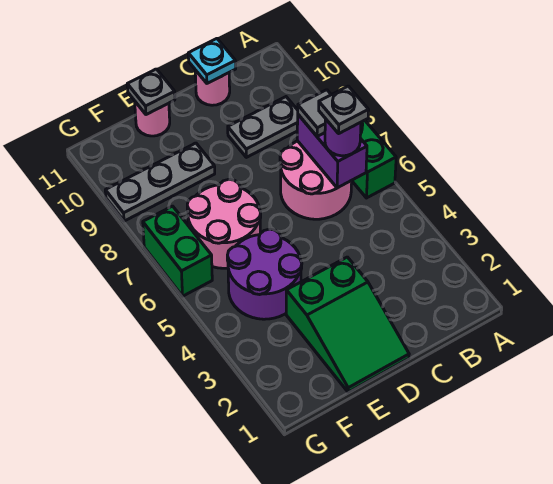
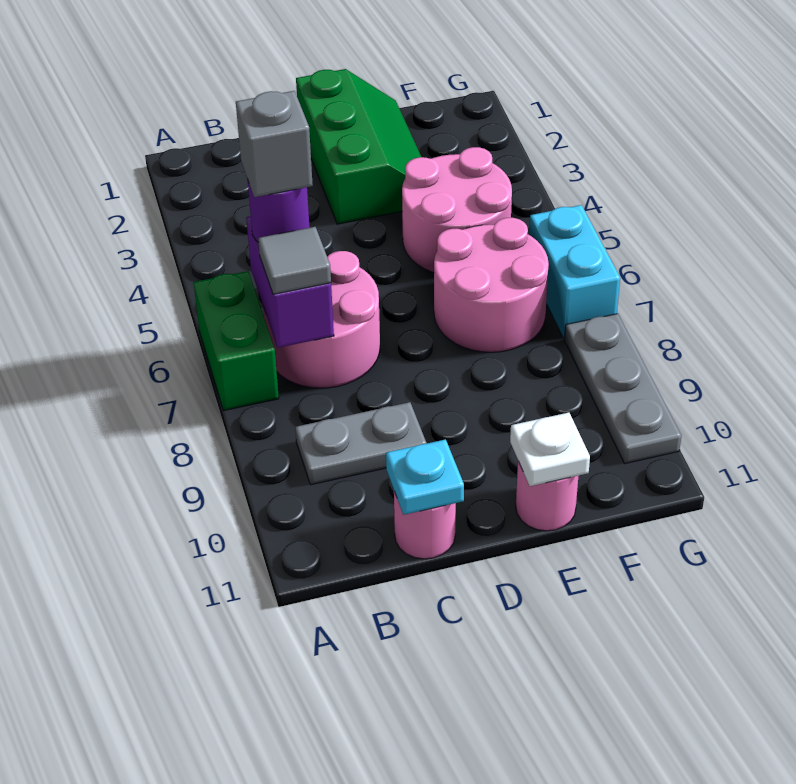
grey plate B6 level 4 -> grey brick B6 level 4
green slope D1:E3 level 1 top 3 -> green slope D1:E3 level 1 top D
purple round brick E4:F5 level 1 -> pink round brick E4:F5 level 1
grey plate E9:G9 level 1 -> grey plate G8:G10 level 1
grey plate E11 level 2 -> white plate E11 level 2
green brick G6:G7 level 1 -> cyan brick G6:G7 level 1

